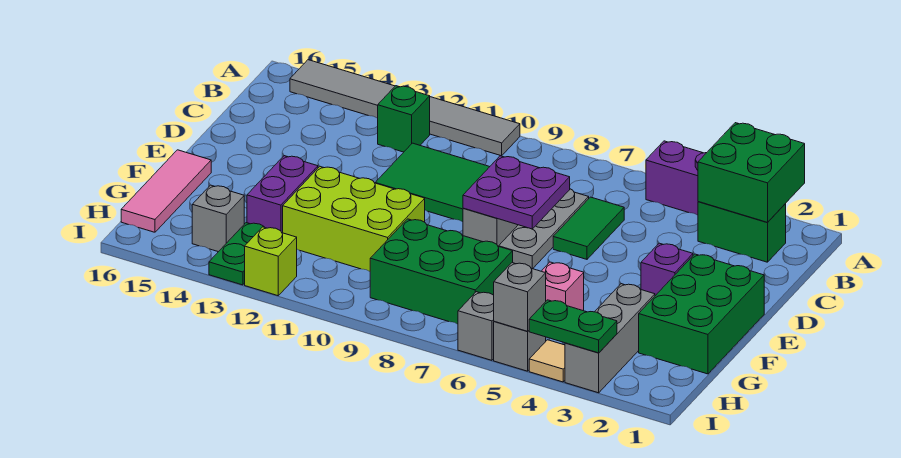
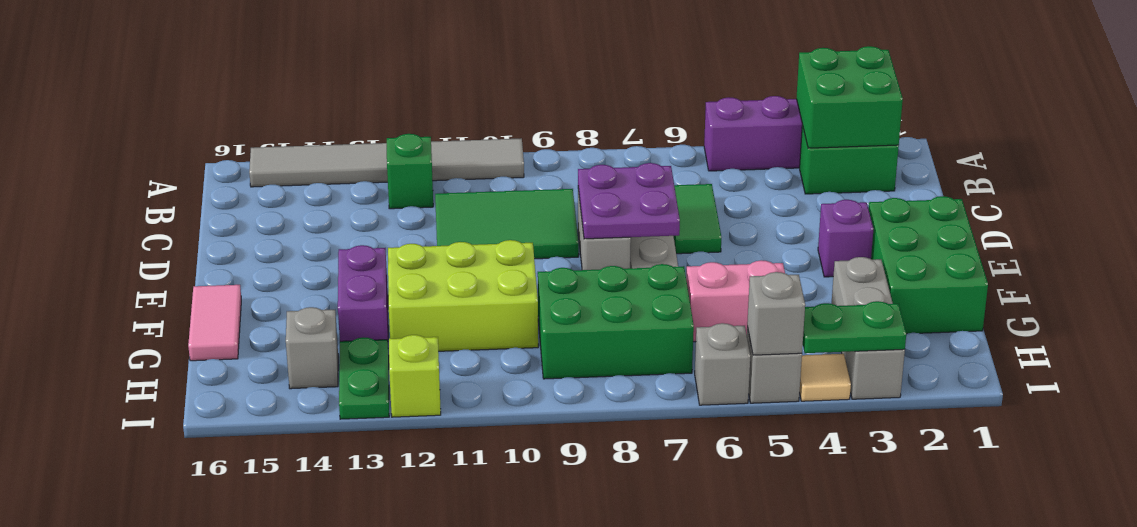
pink tile F16:H16 level 1 -> pink tile F16:G16 level 1
pink brick G5 level 1 -> pink brick G5:G6 level 1

